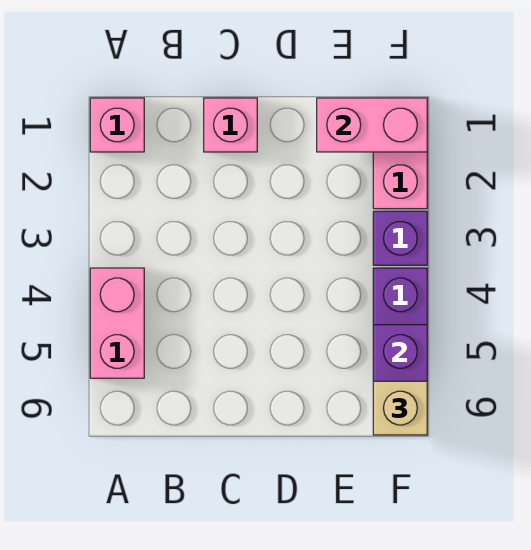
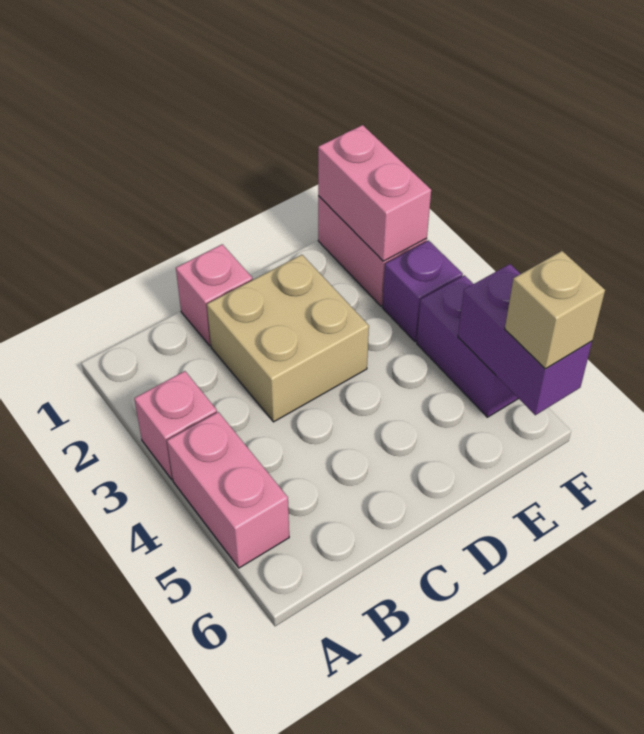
pink brick A1 level 1 -> pink brick A3 level 1
none -> tan brick C2:D3 level 1
pink brick E1:F1 level 2 -> pink brick F1:F2 level 2

